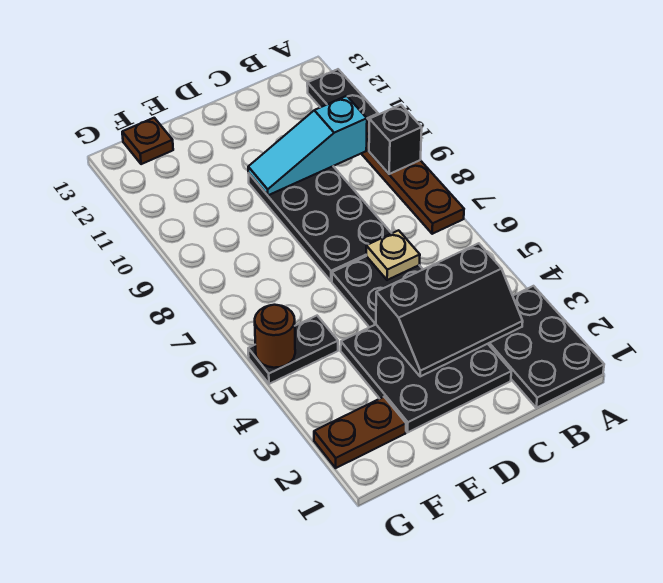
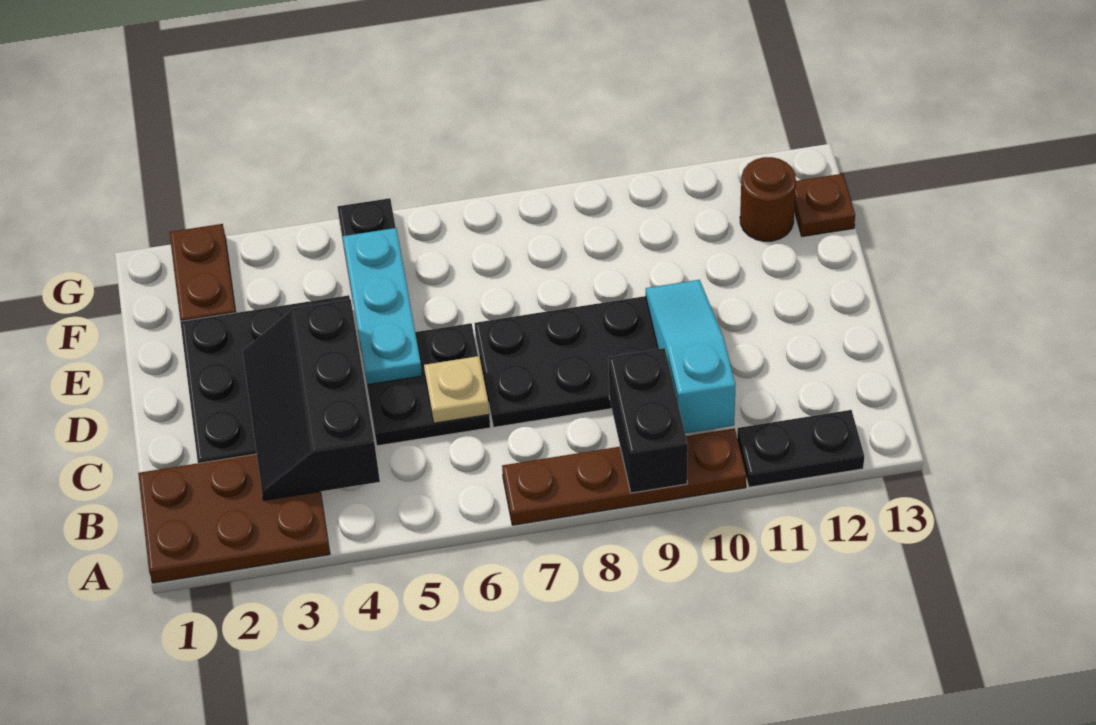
black plate A1:B3 level 1 -> brown plate A1:B3 level 1
black brick A9 level 2 -> black brick A9:B9 level 2
none -> cyan plate D5:F5 level 2
brown round brick G5 level 2 -> brown round brick F12 level 1

